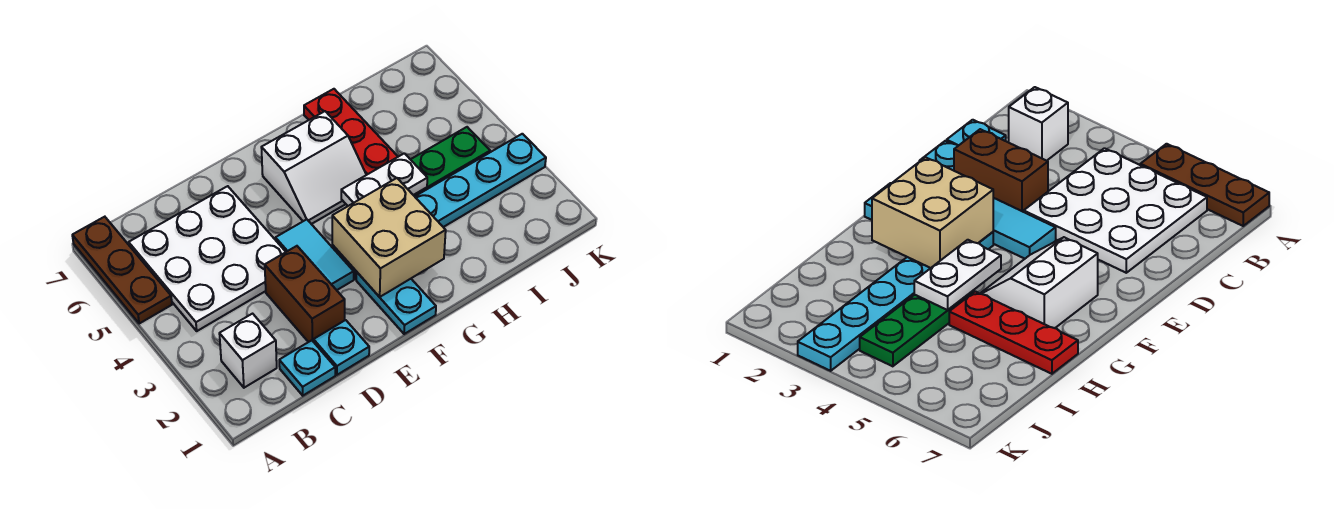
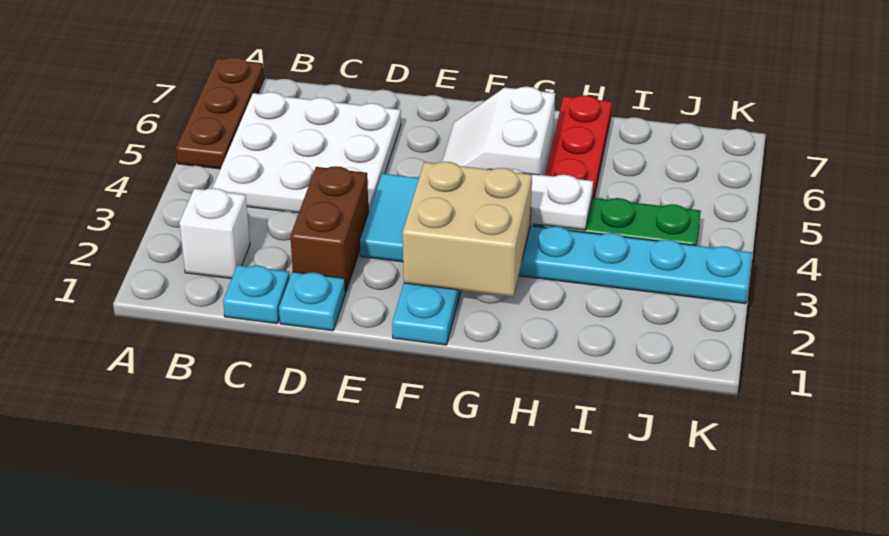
white slope F5:G6 level 1 top 6 -> white slope F5:G6 level 1 top G

